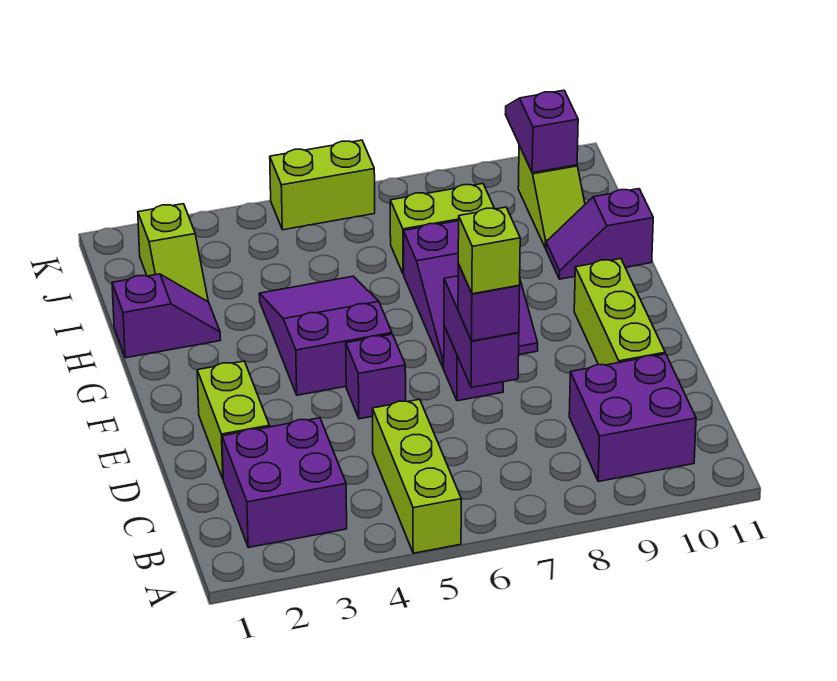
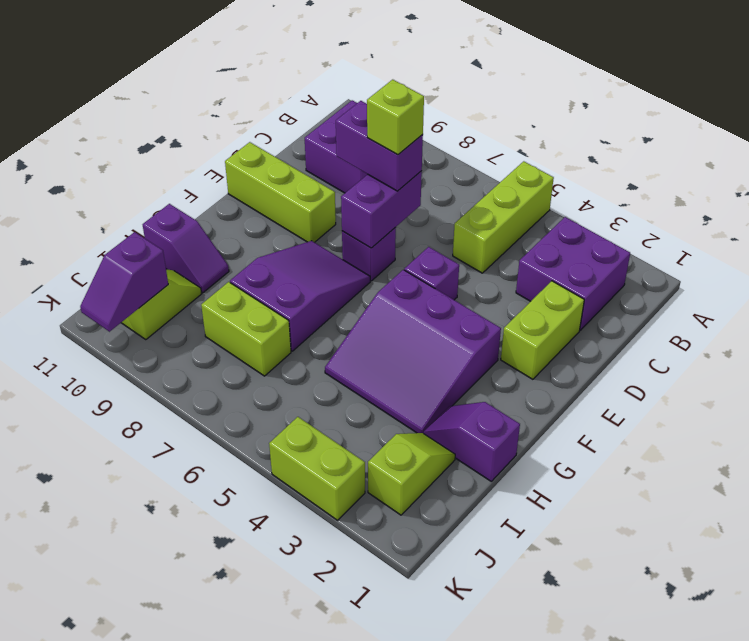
purple brick D7 level 3 -> purple brick D7:D8 level 3
lime brick D10:F10 level 1 -> lime brick E9:E11 level 1
purple slope F4:H5 level 1 top F -> purple slope F3:H5 level 1 top F
lime brick K5:K6 level 1 -> lime brick K3:K4 level 1

